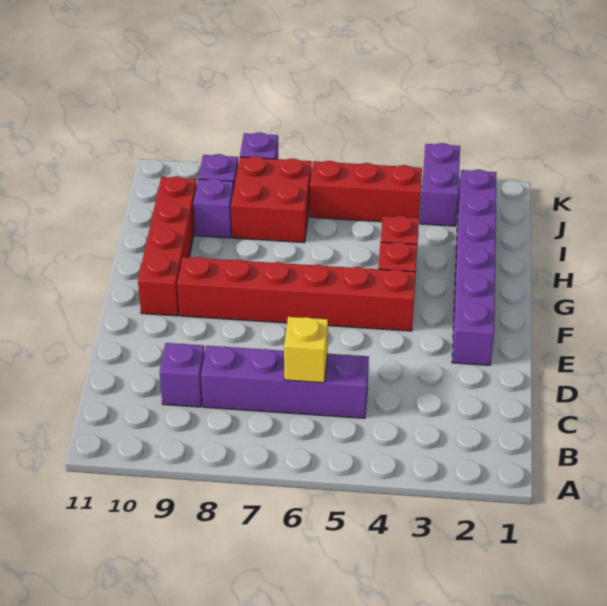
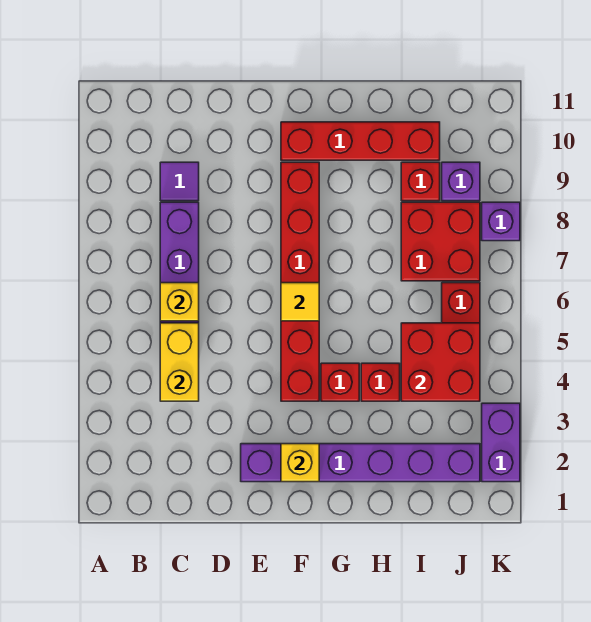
none -> yellow brick C4:C5 level 2
purple brick C9 level 1 -> purple tile C9 level 1
none -> yellow brick F2 level 2
none -> yellow tile F6 level 2
none -> red brick I4:J5 level 2
purple brick I9 level 1 -> red brick I9 level 1
purple brick J3:K3 level 1 -> purple brick K2:K3 level 1

